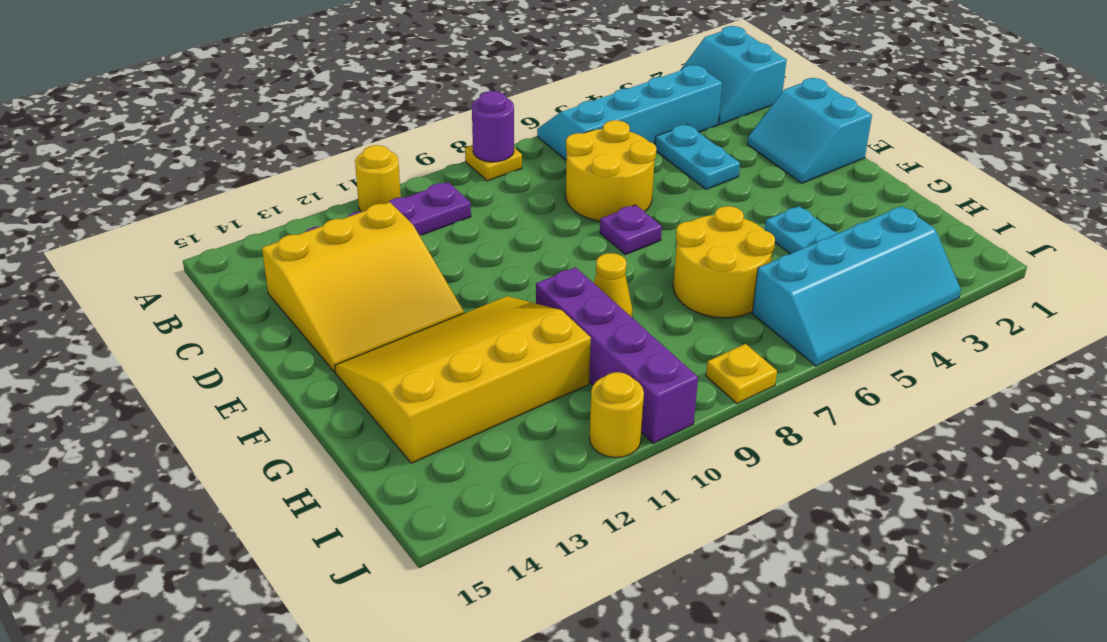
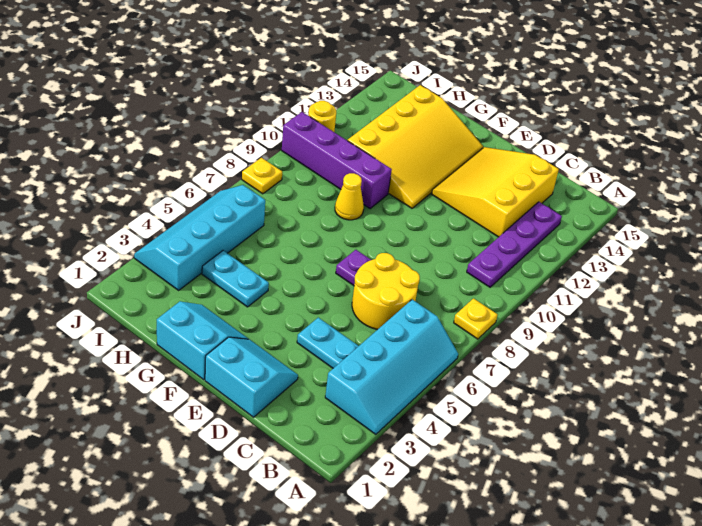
cyan slope A1:B2 level 1 top 1 -> cyan slope F1:G2 level 1 top 1
purple round brick A8 level 2 -> none
yellow round brick A11 level 1 -> none
yellow round brick G6:H7 level 1 -> none

